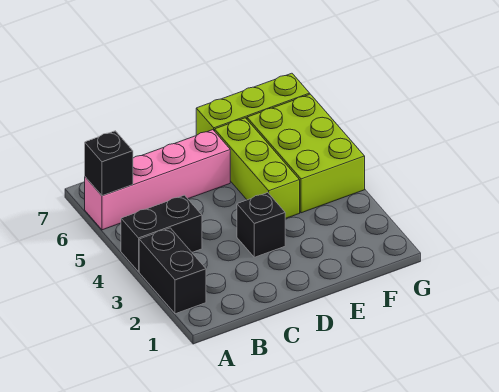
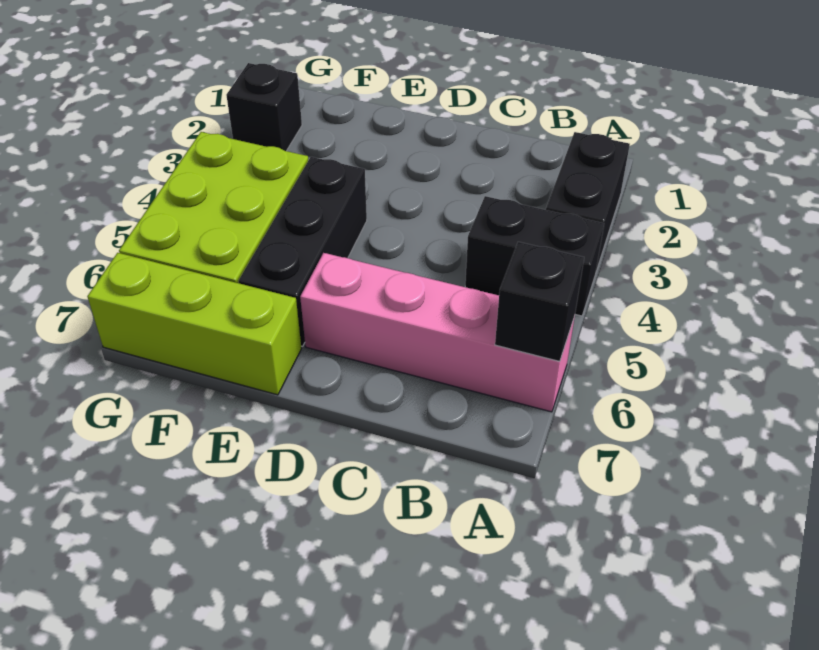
black brick D3 level 1 -> black brick G2 level 1
lime brick E4:E6 level 1 -> black brick E4:E6 level 1

